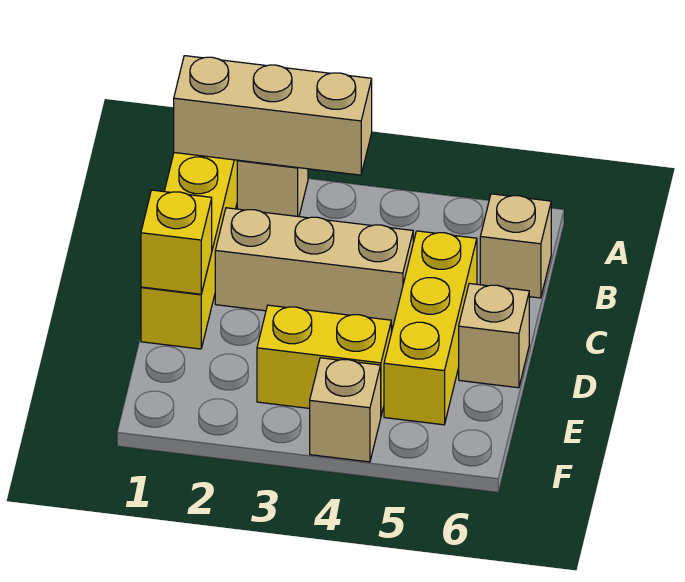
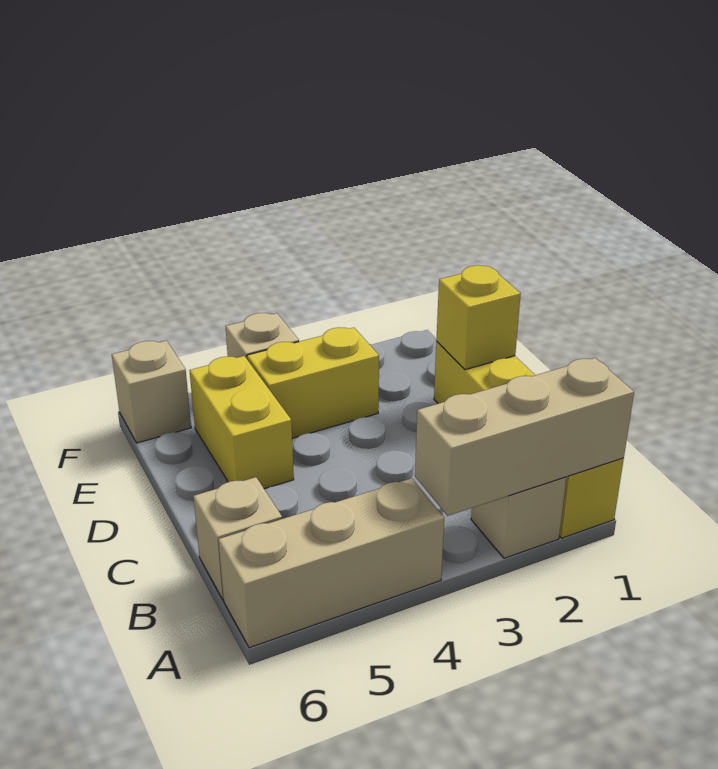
tan brick C2:C4 level 1 -> tan brick A4:A6 level 1
yellow brick C5:E5 level 1 -> yellow brick D5:E5 level 1
tan brick D6 level 1 -> tan brick F6 level 1

